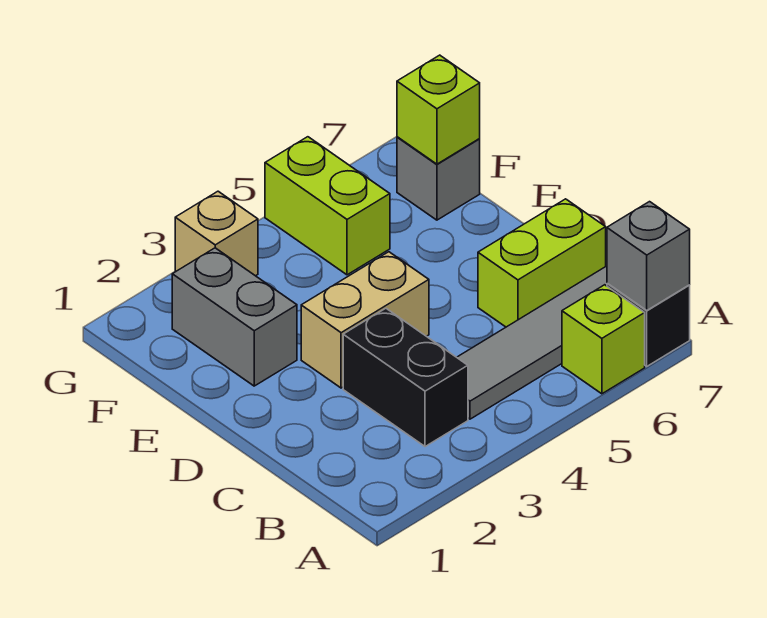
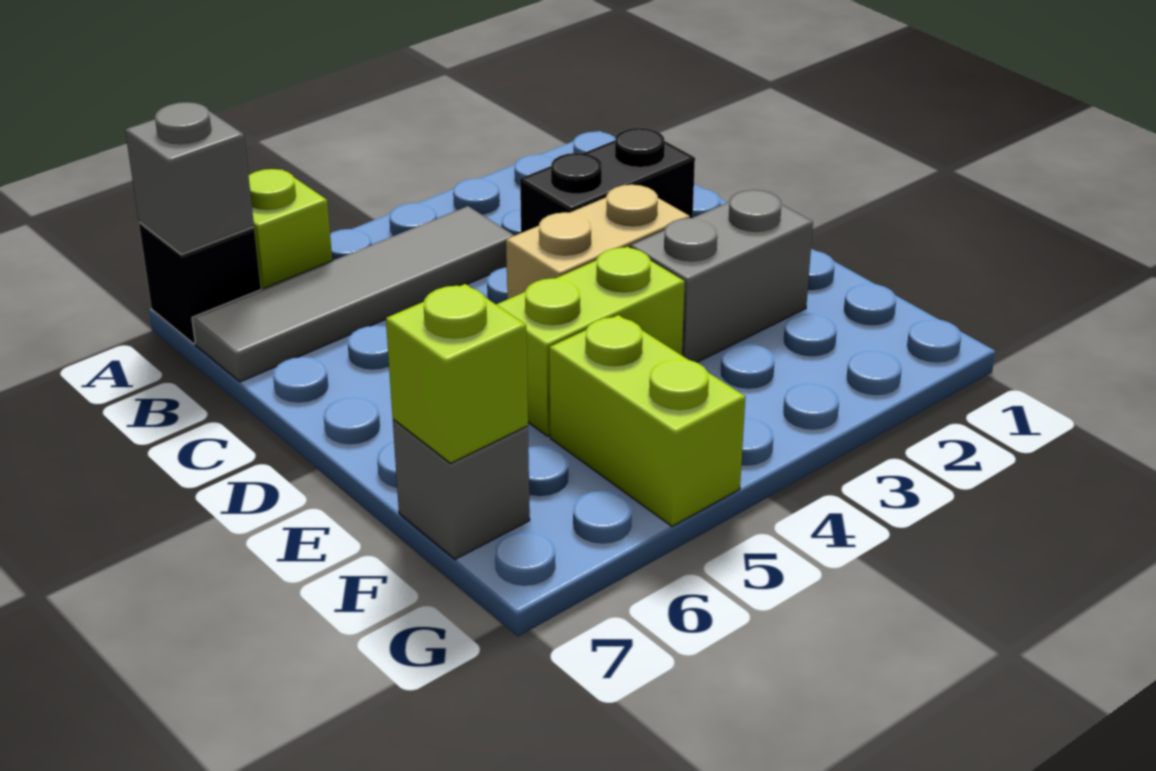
black brick B3:C3 level 1 -> black brick C2:C3 level 1
lime brick C6:C7 level 1 -> lime brick E4:E5 level 1
grey brick E2:F2 level 1 -> grey brick E2:E3 level 1
tan brick G3 level 1 -> none

